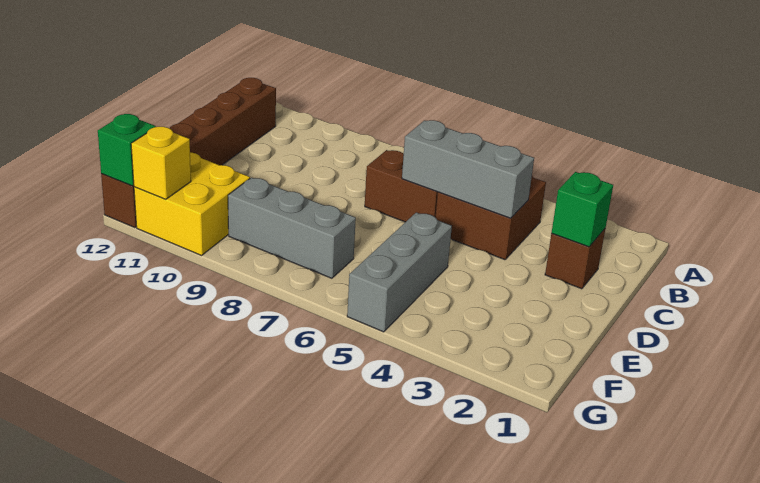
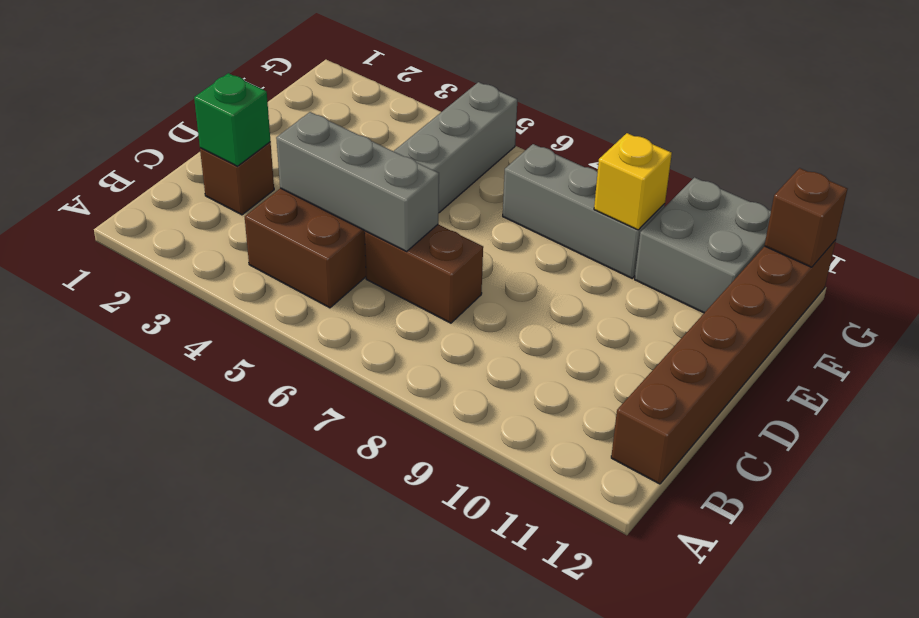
yellow brick F10:G11 level 1 -> grey brick F10:G11 level 1
yellow brick G11 level 2 -> yellow brick F9 level 2
green brick G12 level 2 -> brown brick G12 level 2

